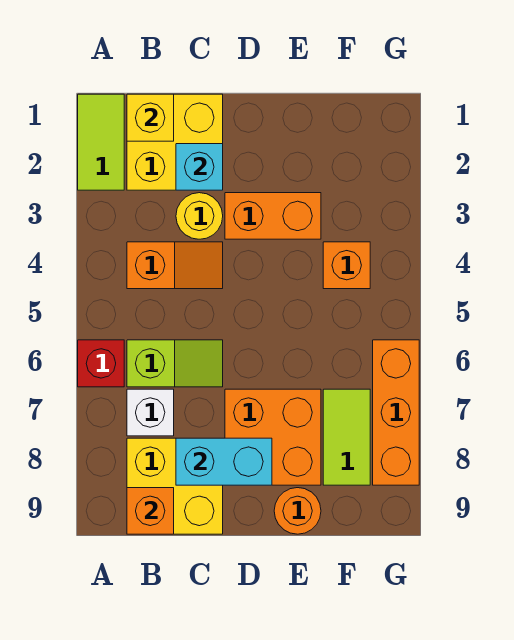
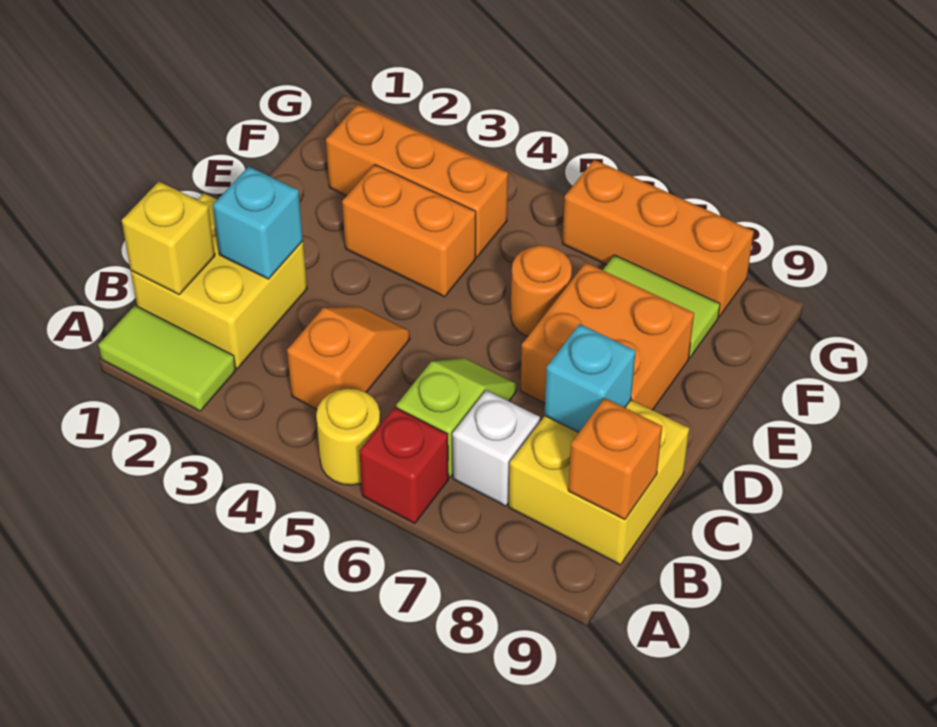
yellow round brick C3 level 1 -> yellow round brick A5 level 1
cyan brick C8:D8 level 2 -> cyan brick C8 level 2
orange brick D3:E3 level 1 -> orange brick E3:E4 level 1
orange round brick E9 level 1 -> orange round brick E6 level 1
orange brick F4 level 1 -> orange brick F2:F4 level 1

